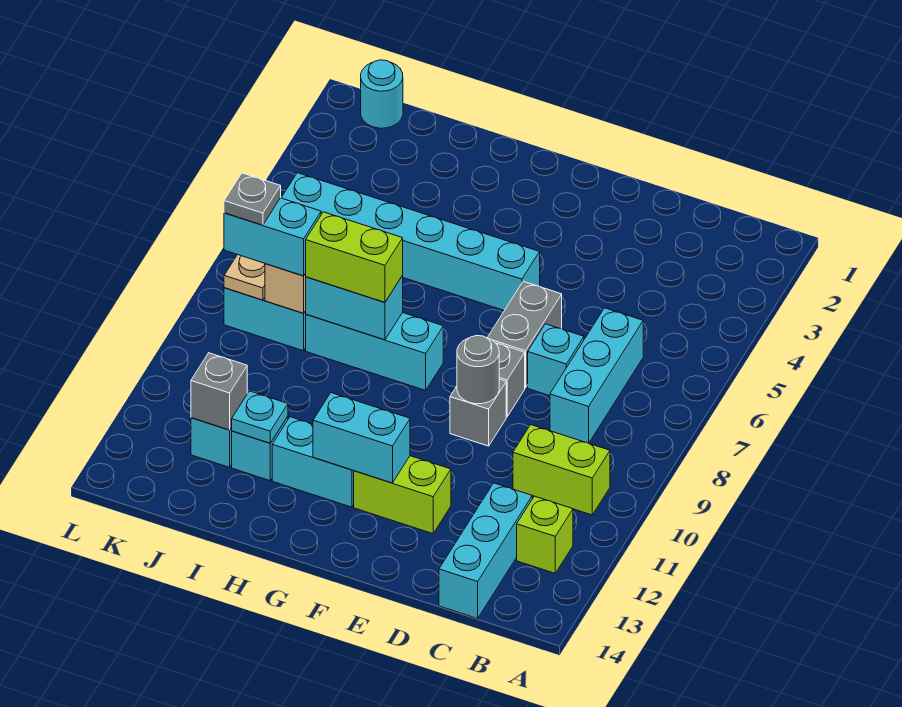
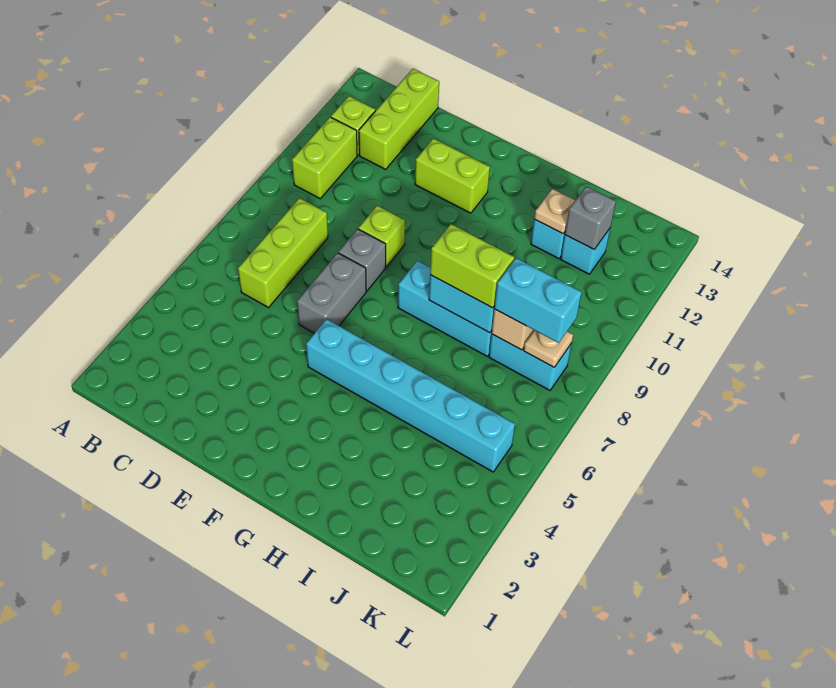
lime brick B10:C10 level 1 -> lime brick B10:B11 level 1
cyan brick C6:C8 level 1 -> lime brick C6:C8 level 1
cyan brick C12:C14 level 1 -> lime brick C12:C14 level 1
cyan brick D7 level 1 -> none
grey brick E9 level 1 -> lime brick E9 level 1
grey round brick E9 level 2 -> none
cyan brick F12:G12 level 2 -> none
cyan brick G12:H12 level 1 -> none
cyan plate I12 level 2 -> tan plate I12 level 2
cyan round brick K1 level 1 -> none
grey plate K8 level 4 -> none

